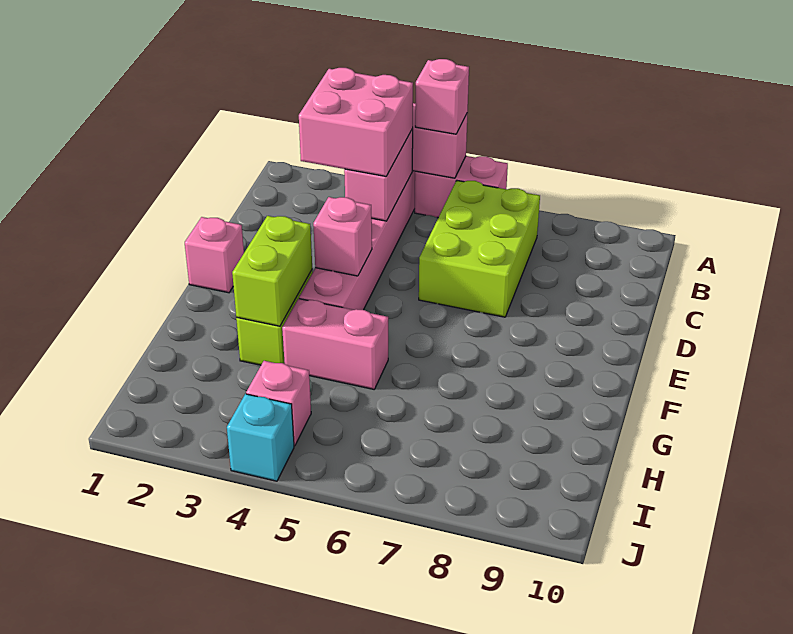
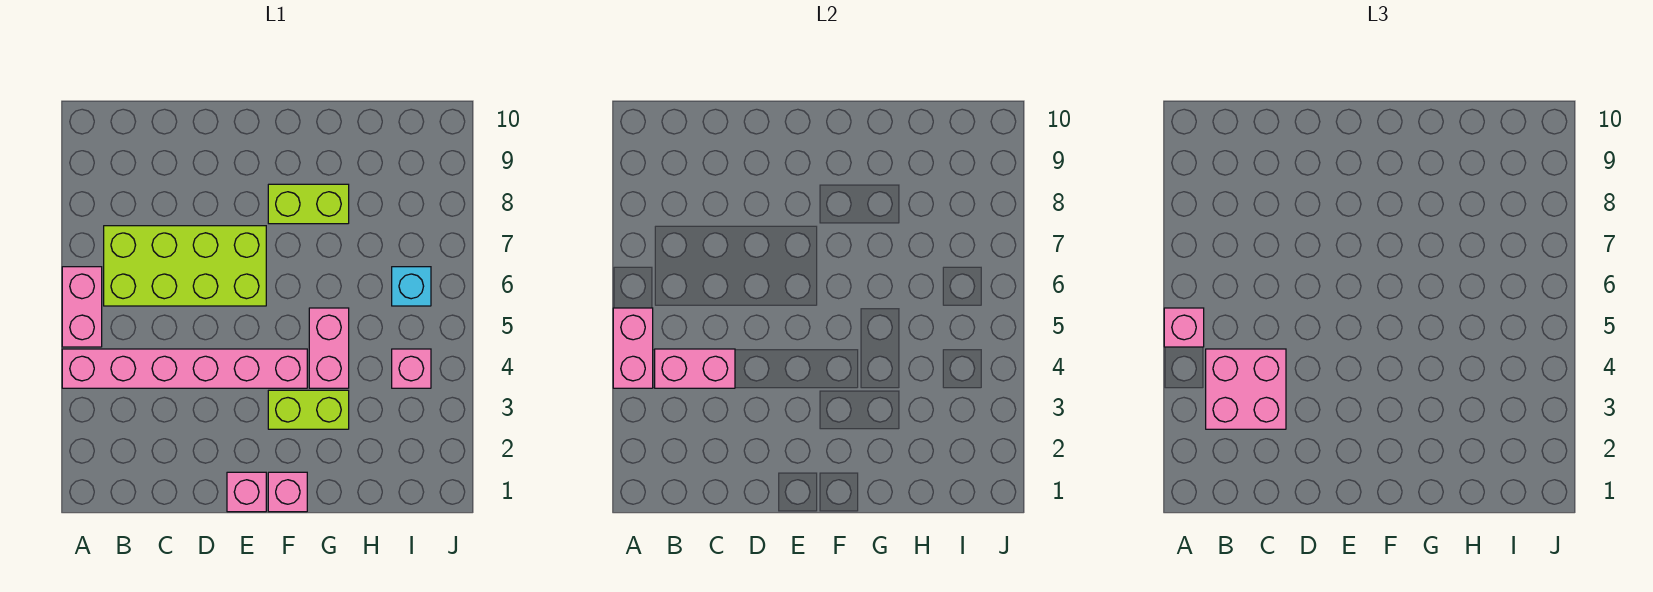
lime brick B6:D7 level 1 -> lime brick B6:E7 level 1
pink brick E4 level 2 -> pink brick F1 level 1
lime brick F3:G3 level 2 -> lime brick F8:G8 level 1
cyan brick J4 level 1 -> cyan brick I6 level 1

